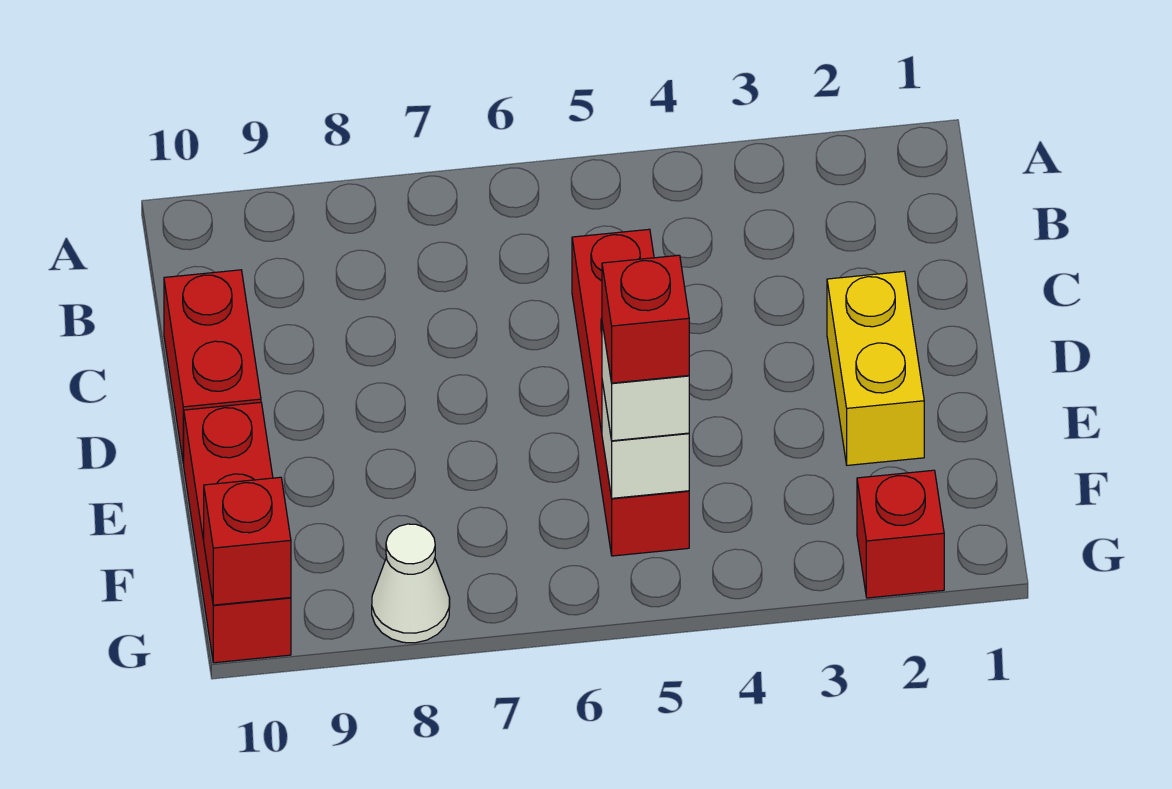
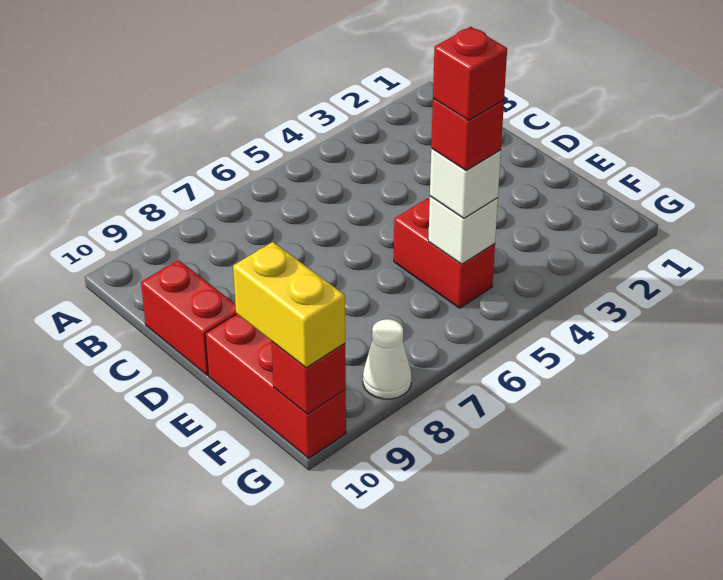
red brick C5:F5 level 1 -> red brick E5:F5 level 1
yellow brick D2:E2 level 1 -> yellow brick F10:G10 level 3
red brick G2 level 1 -> red brick F5 level 5

